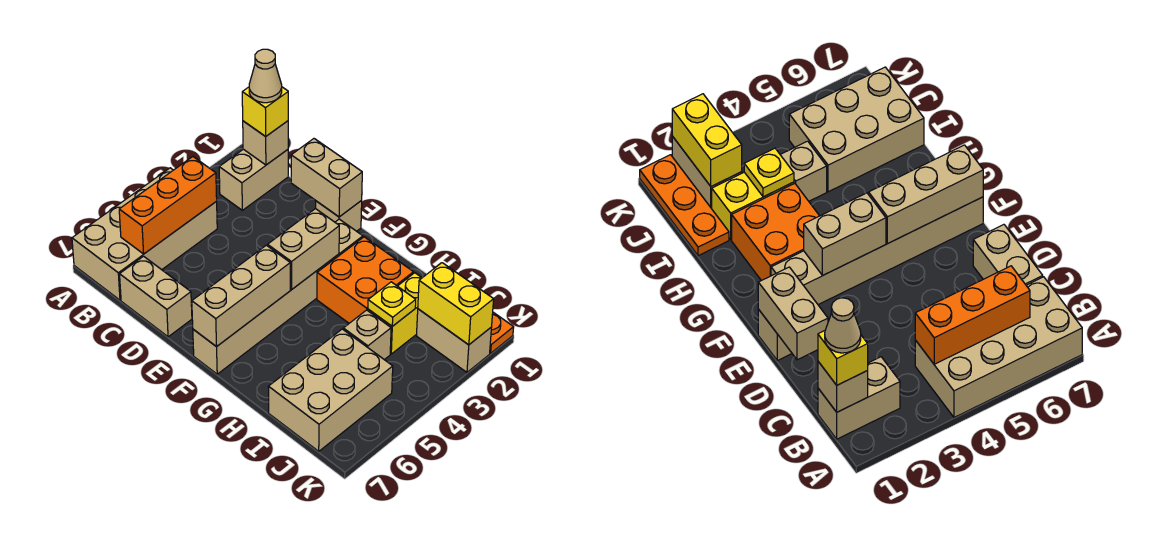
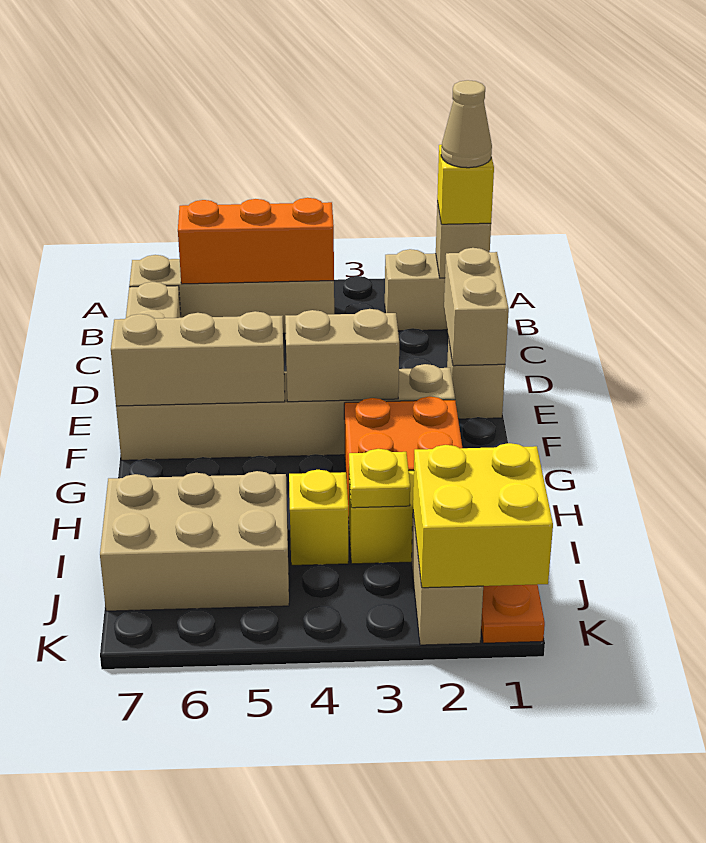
tan brick A4:B7 level 1 -> tan brick B4:B7 level 1
tan brick I4 level 1 -> yellow brick I4 level 1
yellow brick J2:K2 level 2 -> yellow brick J1:K2 level 2

